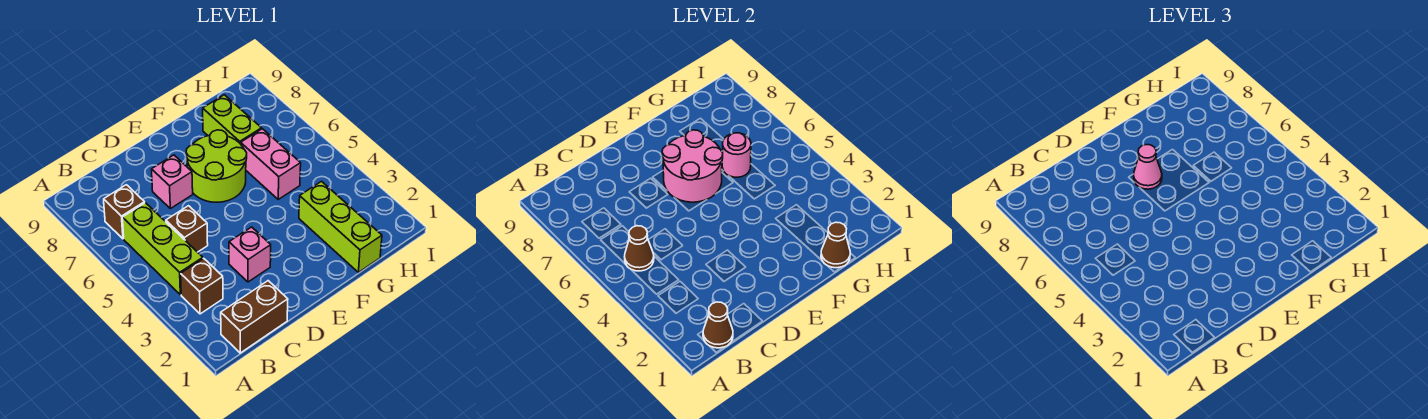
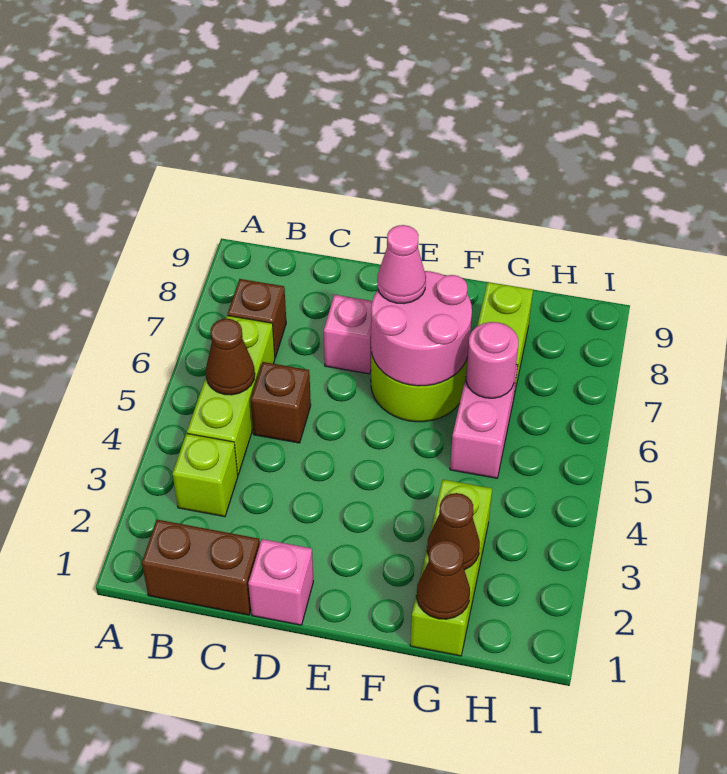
brown cone B1 level 2 -> brown cone G2 level 2
brown brick B3 level 1 -> lime brick B3 level 1
pink brick D3 level 1 -> pink brick D1 level 1

